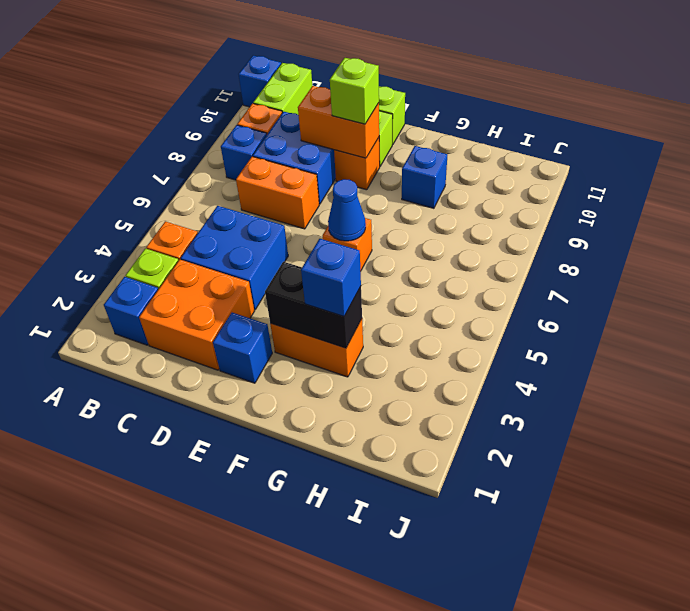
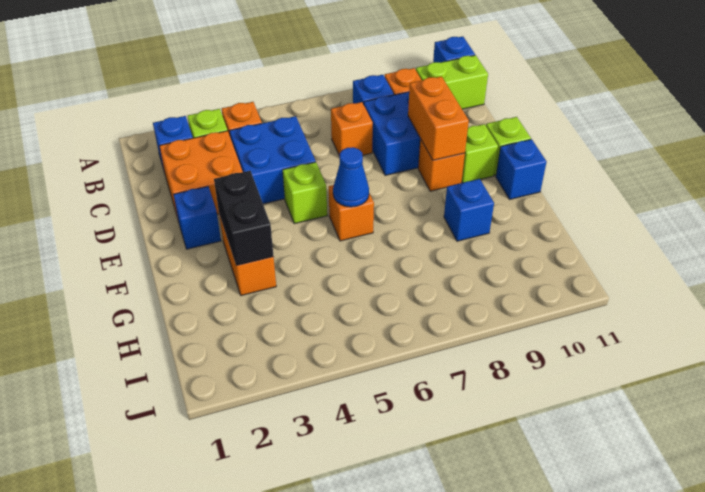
orange brick C7:D7 level 1 -> orange brick C7 level 1
lime brick E9 level 3 -> lime brick E5 level 1
blue brick G3 level 3 -> blue brick F11 level 1

